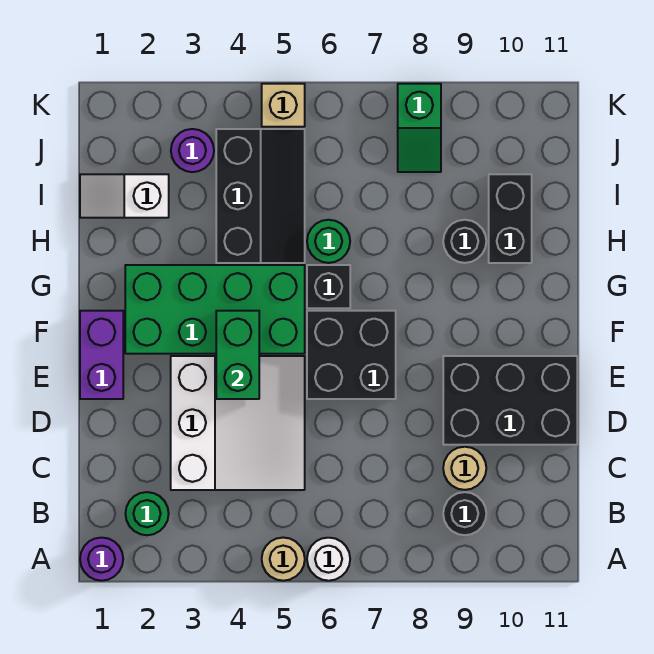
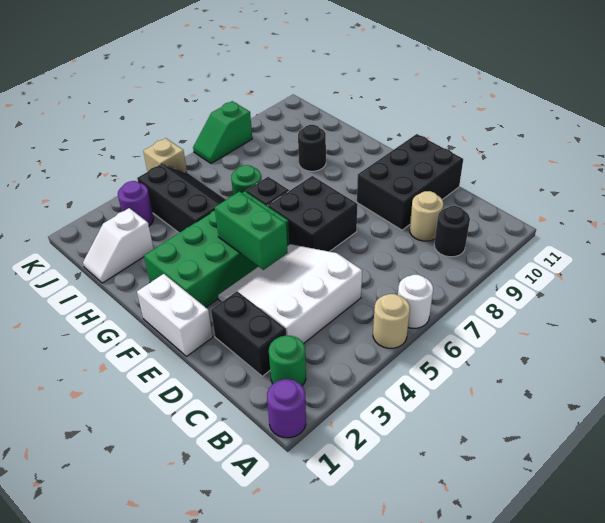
white slope C3:E5 level 1 top 3 -> white slope C3:E5 level 1 top C
purple brick E1:F1 level 1 -> white brick E1:F1 level 1
black brick H10:I10 level 1 -> black brick C2:D2 level 1
green slope J8:K8 level 1 top K -> green slope K7:K8 level 1 top 8

